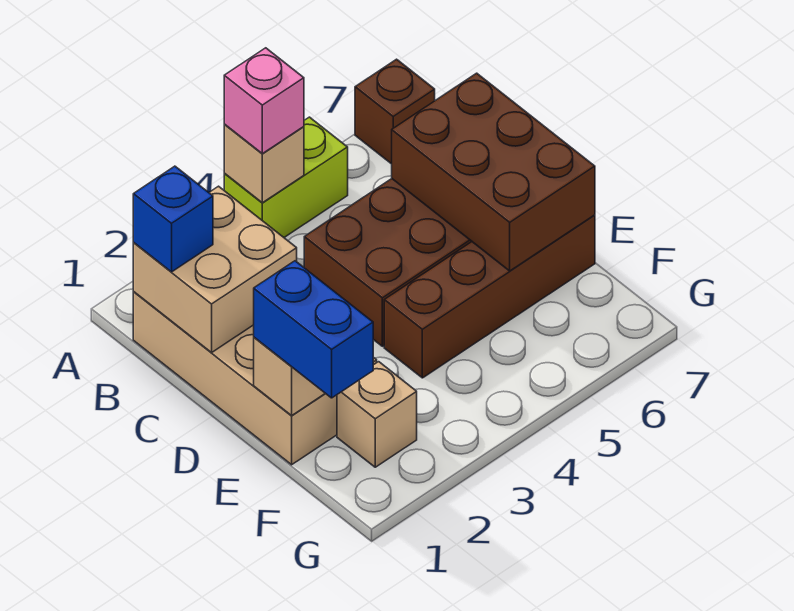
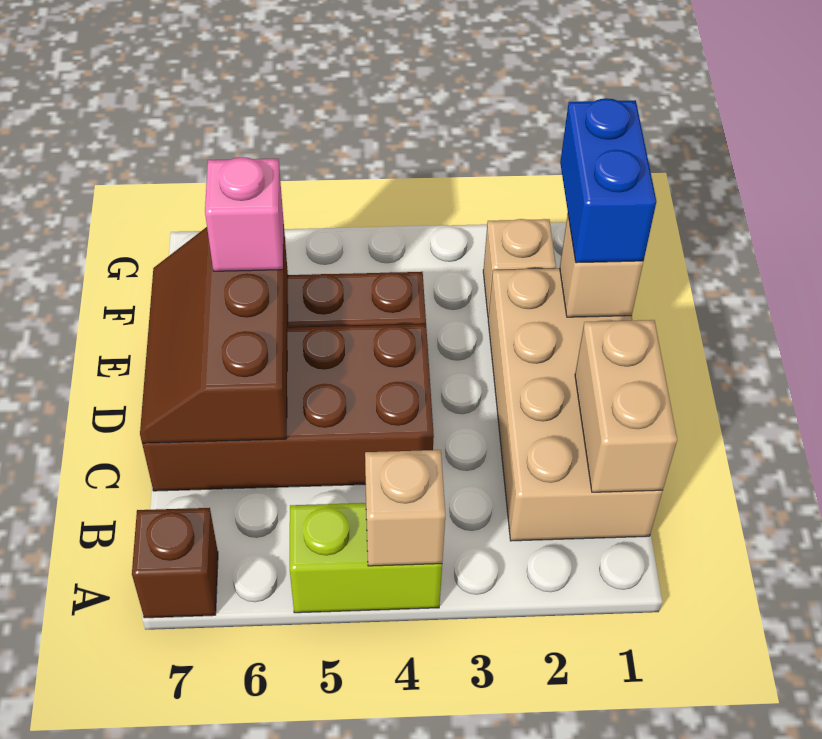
pink brick A4 level 3 -> pink brick E6 level 3
tan brick B1:C2 level 2 -> tan brick B1:C1 level 2
blue brick B1 level 3 -> none
brown brick C6:E7 level 2 -> brown slope C6:E7 level 2 top 6

